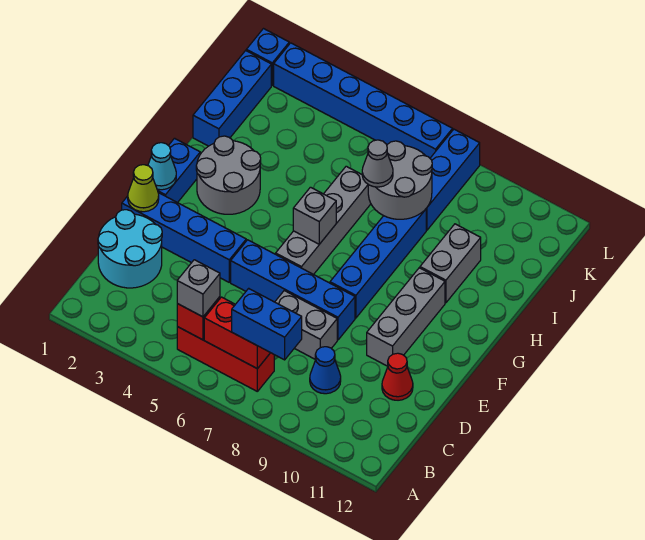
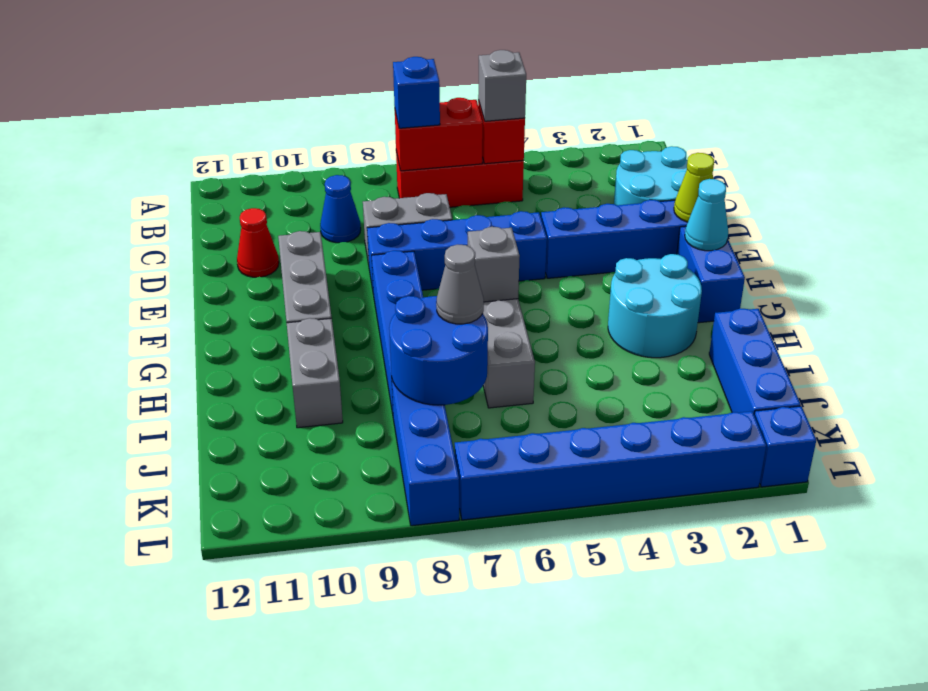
blue brick B7:B8 level 3 -> blue brick B7 level 3
grey round brick G2:H3 level 1 -> cyan round brick G2:H3 level 1
grey round brick I7:J8 level 2 -> blue round brick I7:J8 level 2

